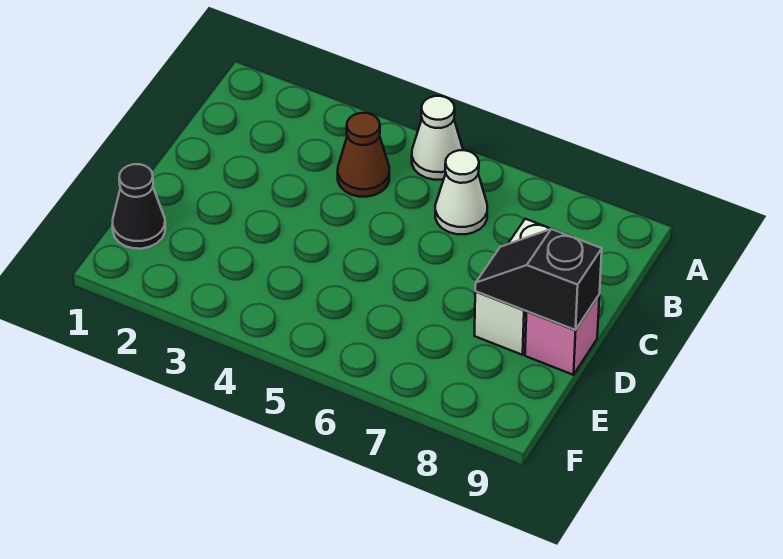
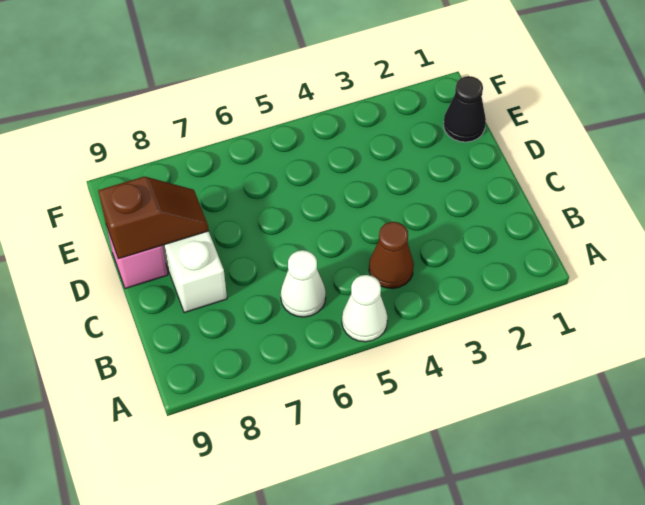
black slope D8:D9 level 2 top 9 -> brown slope D8:D9 level 2 top 9

